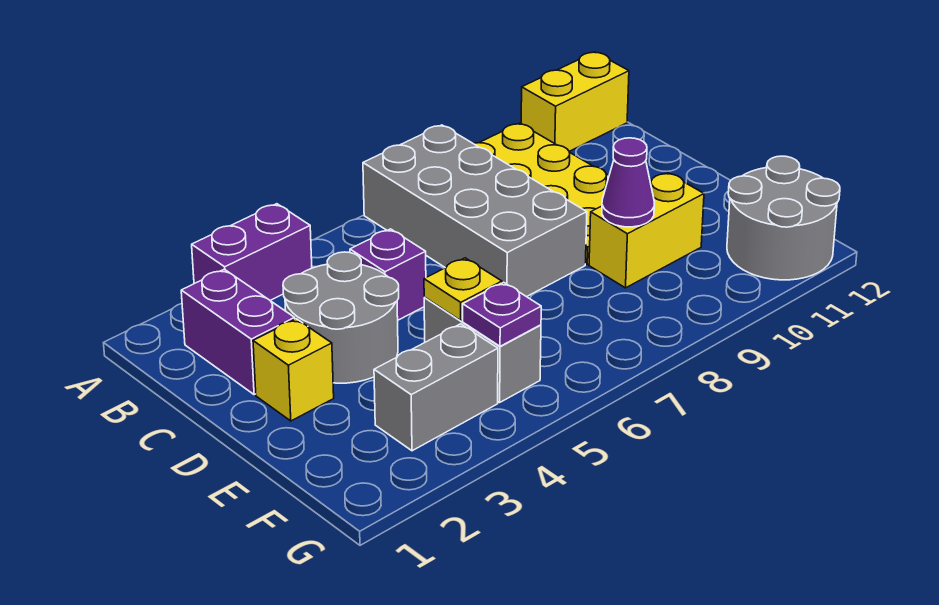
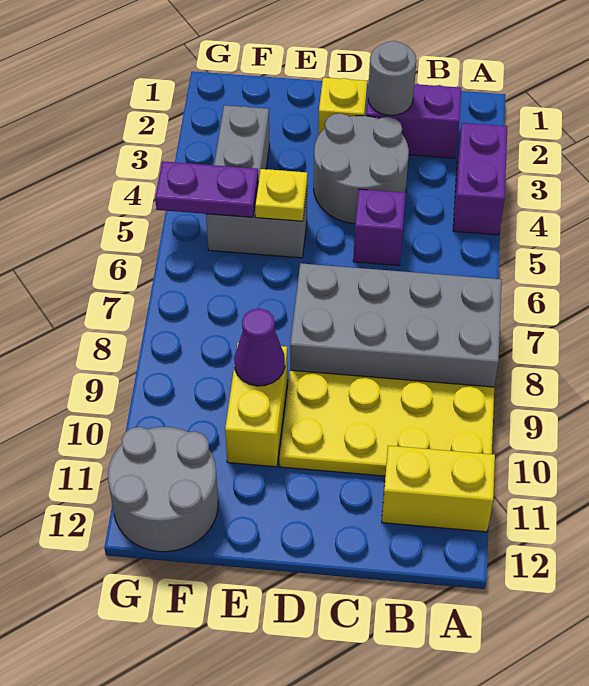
yellow brick A11:A12 level 1 -> yellow brick A11:B11 level 1
none -> grey round brick C2 level 2
purple plate F5 level 2 -> purple plate F5:G5 level 2

